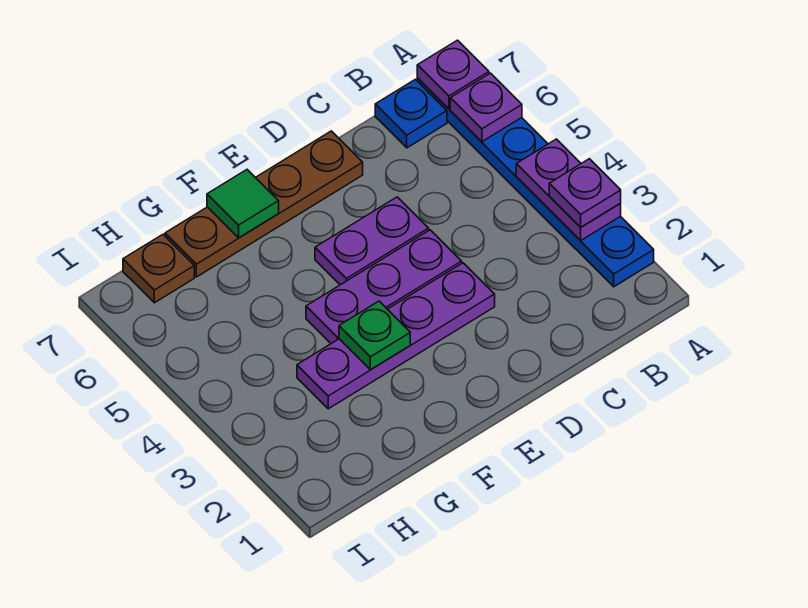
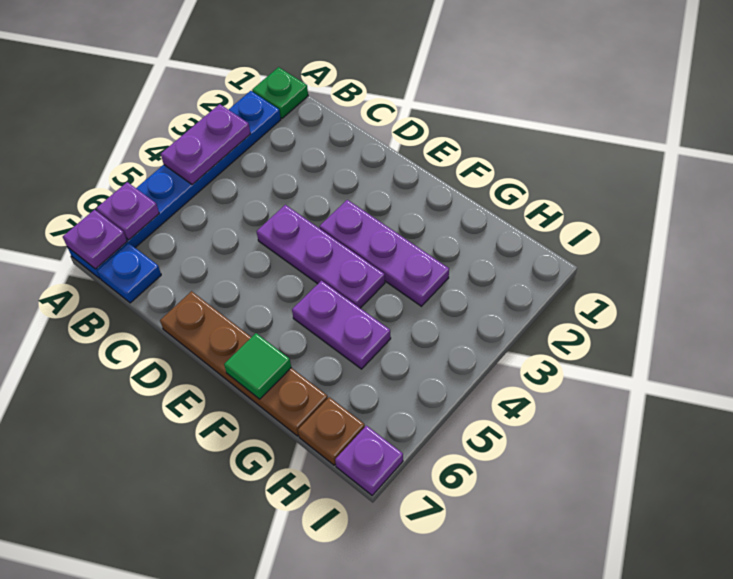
purple plate A3 level 3 -> purple plate I7 level 1
purple plate D3:G3 level 1 -> purple plate E3:G3 level 1
purple plate D5:E5 level 1 -> purple plate F5:G5 level 1
green plate F3 level 2 -> green plate A1 level 1

